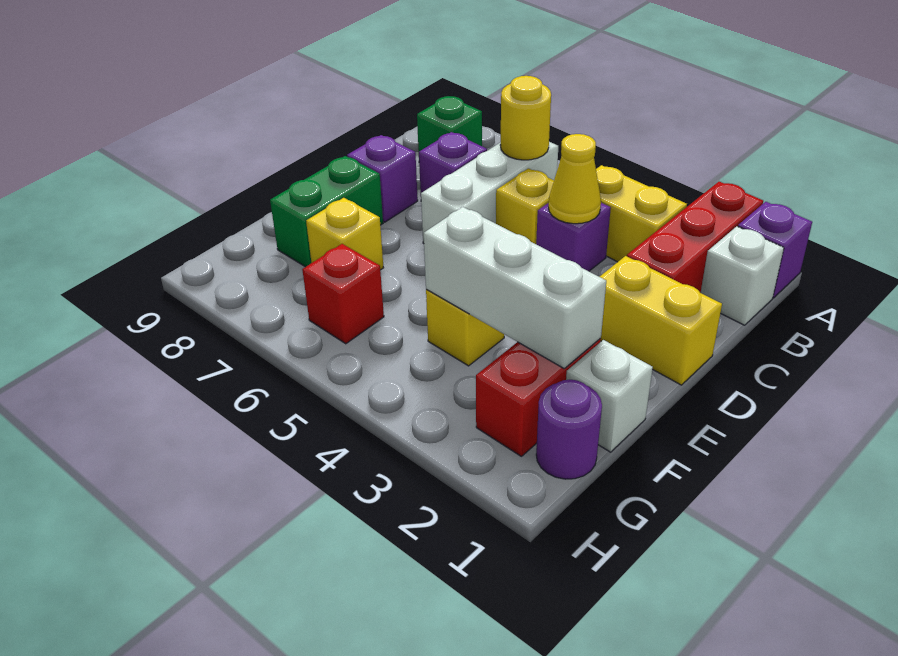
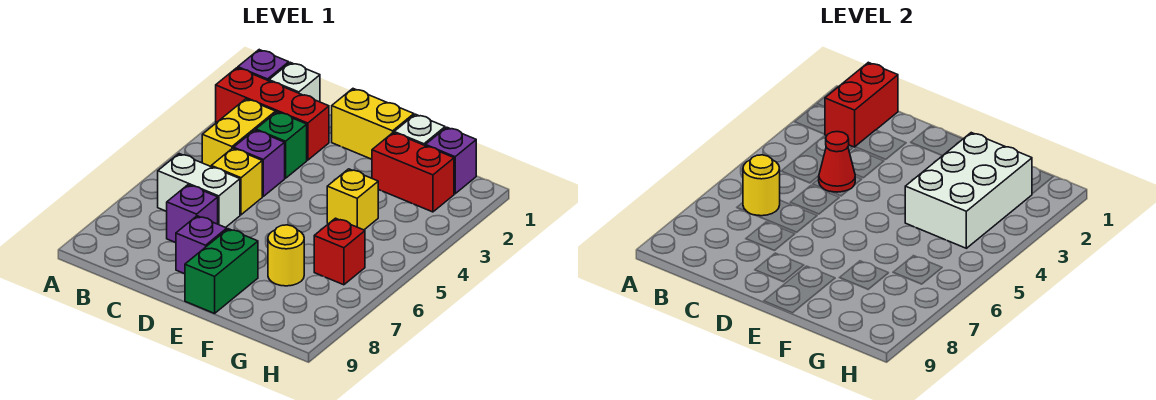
none -> red brick B1:B2 level 2
white brick B6:D6 level 1 -> white brick B6:C6 level 1
green brick B8 level 1 -> green brick C3 level 1
yellow cone C4 level 2 -> red cone C4 level 2
yellow brick D1:D2 level 1 -> yellow brick D1:E1 level 1
green brick E8:F8 level 1 -> green brick E8:E9 level 1
white brick F2:F4 level 2 -> white brick F2:G4 level 2
yellow brick F7 level 1 -> yellow round brick F7 level 1
purple round brick G1 level 1 -> purple brick G1 level 1

